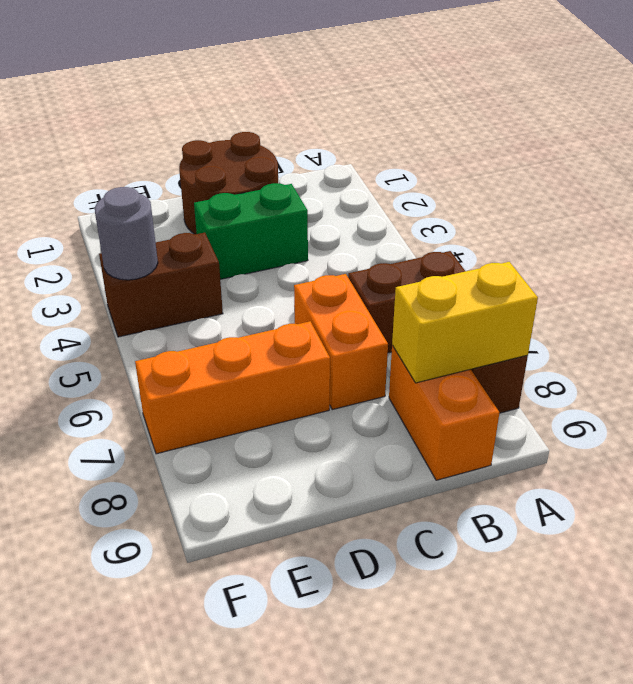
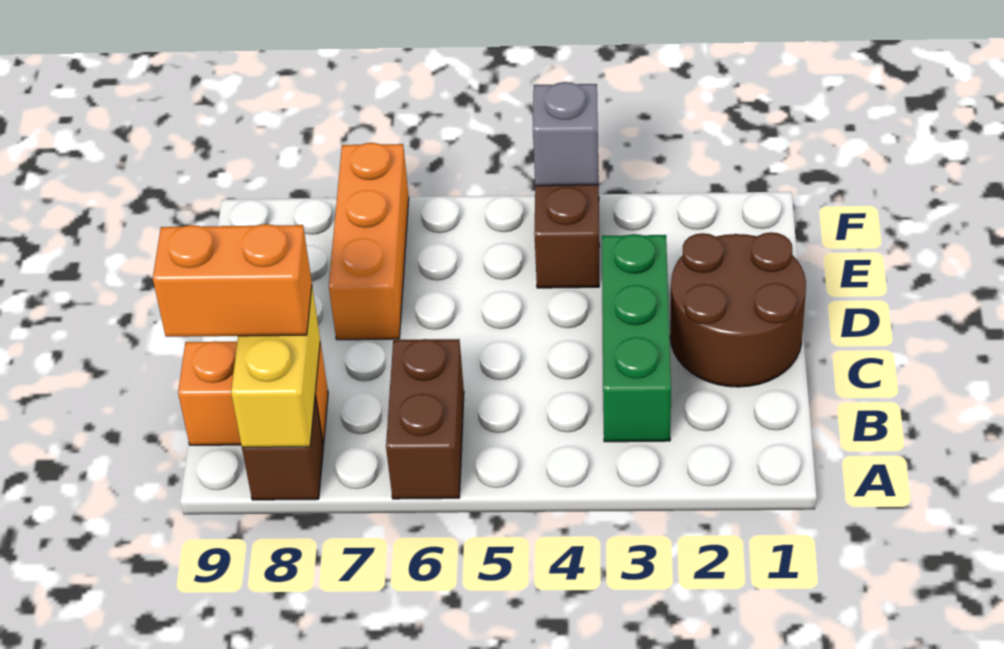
green brick C3:D3 level 1 -> green brick B3:D3 level 1
orange brick C6:C7 level 1 -> orange brick B8:B9 level 3
grey round brick F4 level 2 -> grey brick F4 level 2

